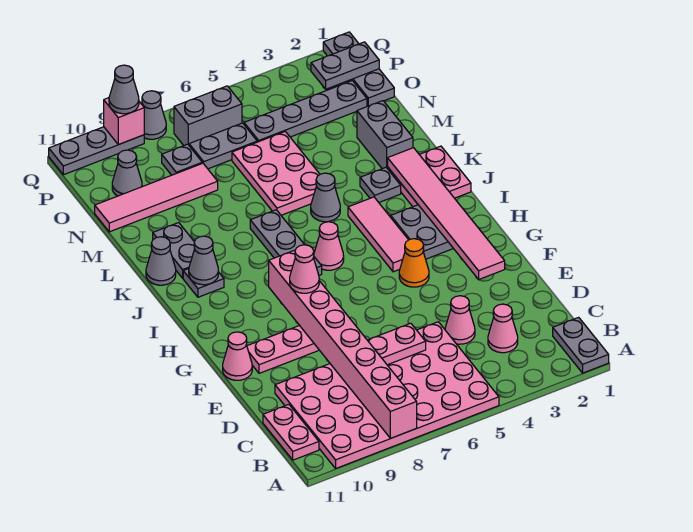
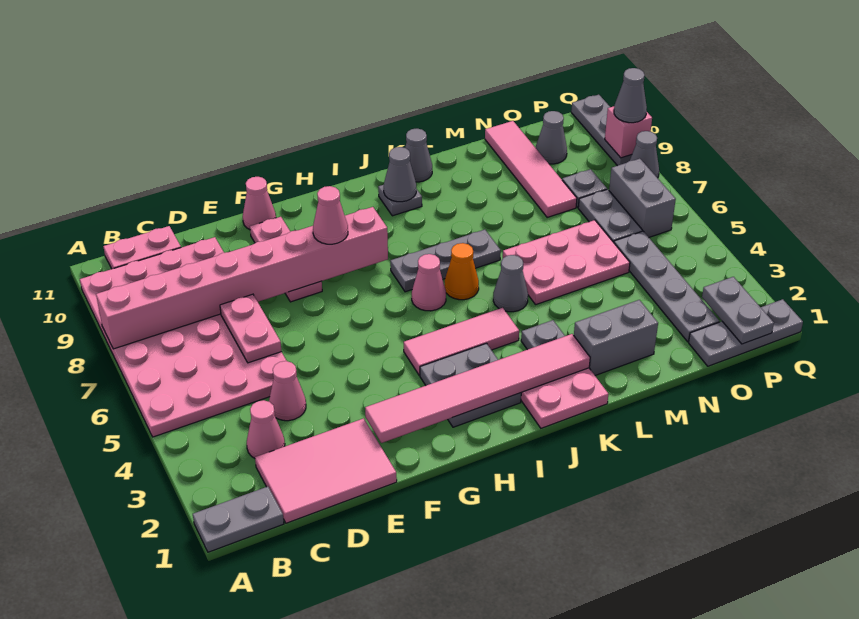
none -> pink tile C1:E2 level 1
orange cone G4 level 1 -> orange cone J6 level 1
grey plate K10:L10 level 1 -> none

